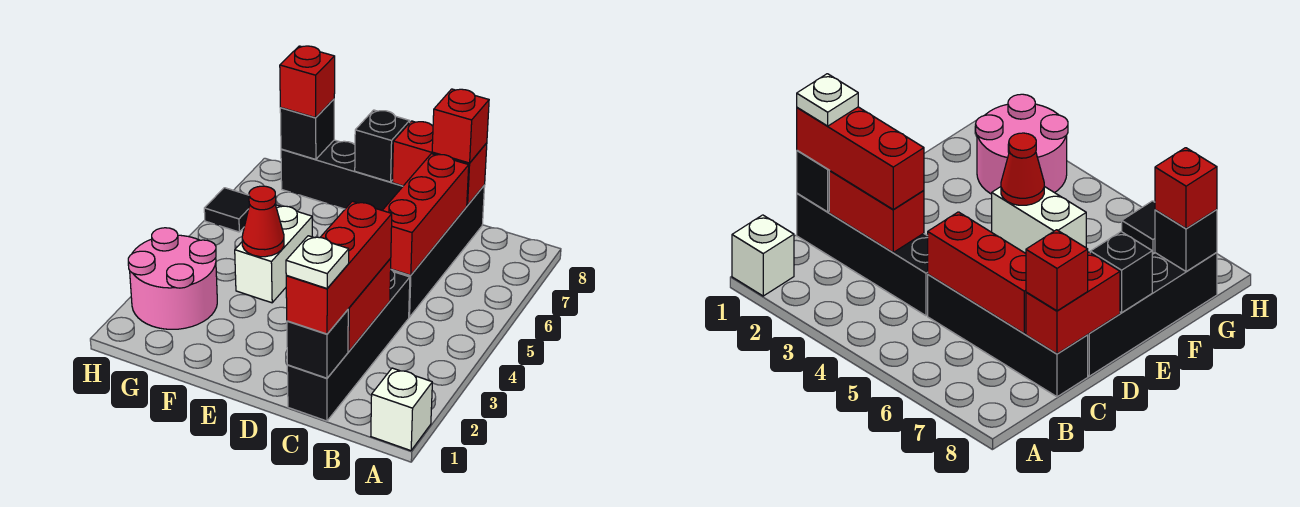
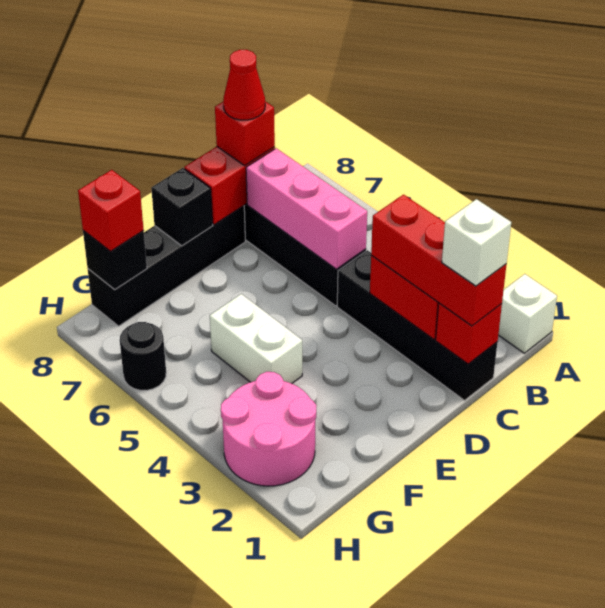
black brick C1 level 2 -> red brick C1 level 2
white plate C1 level 4 -> white brick C1 level 4
red brick C5:C7 level 2 -> pink brick C5:C7 level 2
red cone F4 level 2 -> red cone C8 level 4
black tile H6 level 1 -> black round brick H6 level 1

